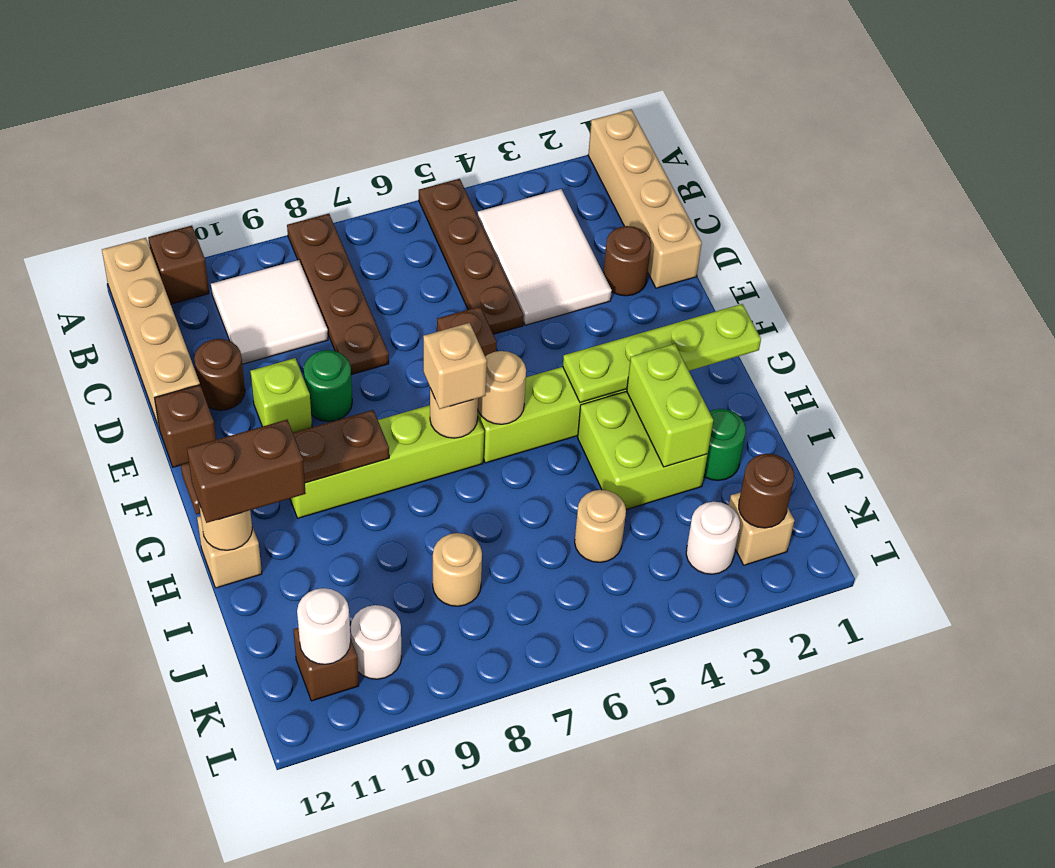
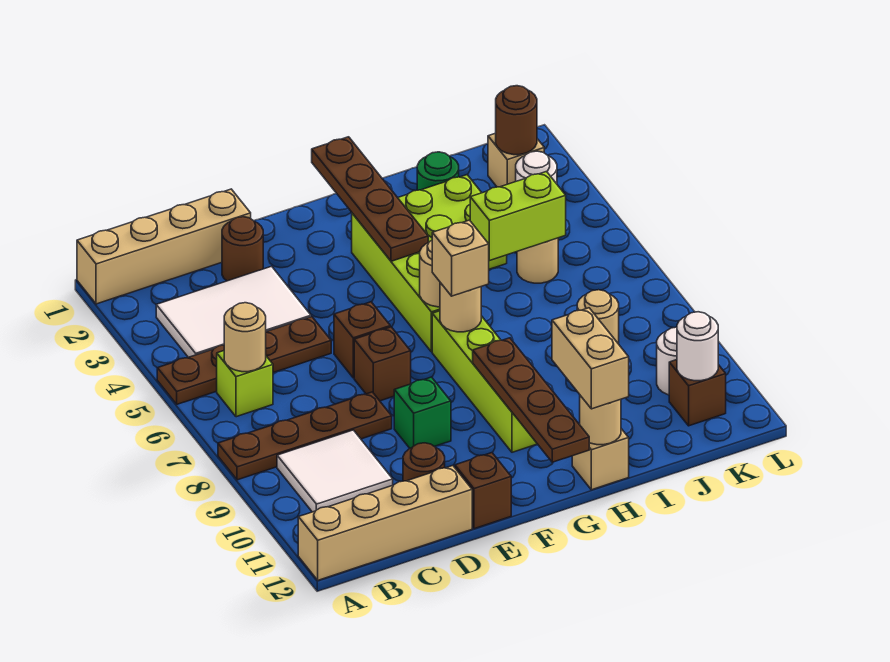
brown brick A11 level 1 -> brown brick E7 level 1
none -> tan round brick B6 level 2
green round brick E9 level 1 -> green brick E9 level 1
lime brick E10 level 1 -> lime brick B6 level 1
lime plate G1:G4 level 2 -> brown plate G1:G4 level 2
lime brick H3:I3 level 2 -> lime brick I5:J5 level 2
brown brick H11:H12 level 3 -> tan brick H11:H12 level 3

